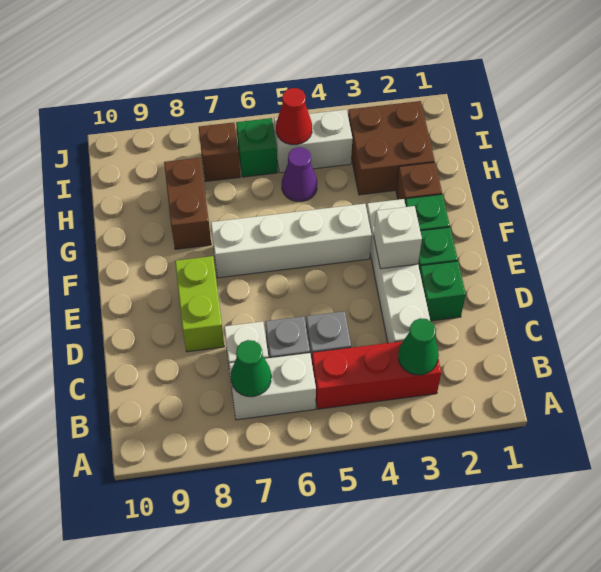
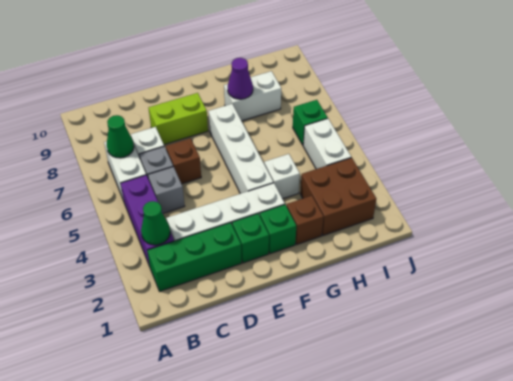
red brick B3:B5 level 1 -> purple brick B3:B5 level 1
green brick D2 level 1 -> green brick B2:D2 level 1
white brick E3 level 2 -> white brick G4 level 1
brown brick G8:H8 level 1 -> white brick G8:H8 level 1
purple cone H5 level 1 -> purple cone G8 level 2
red cone I5 level 2 -> none
brown brick I7 level 1 -> brown brick D6 level 1

